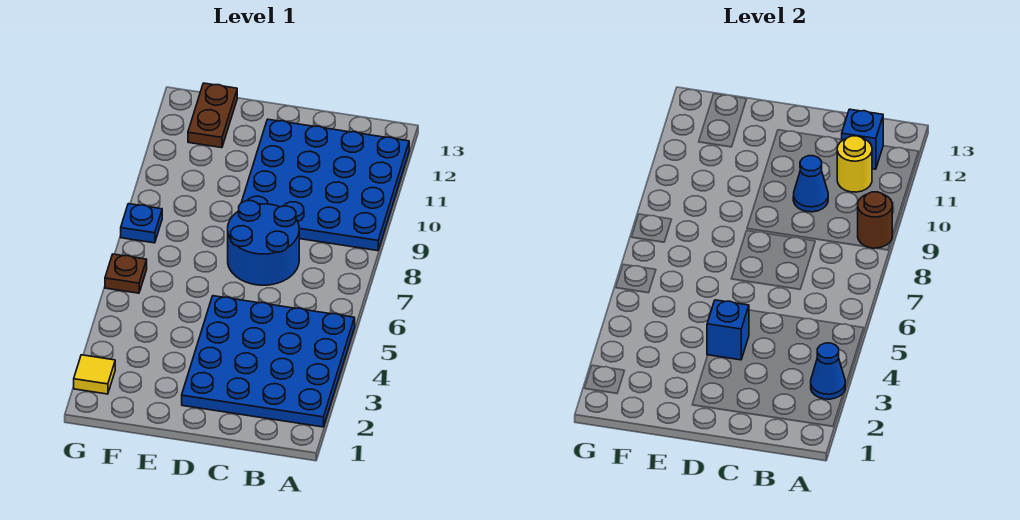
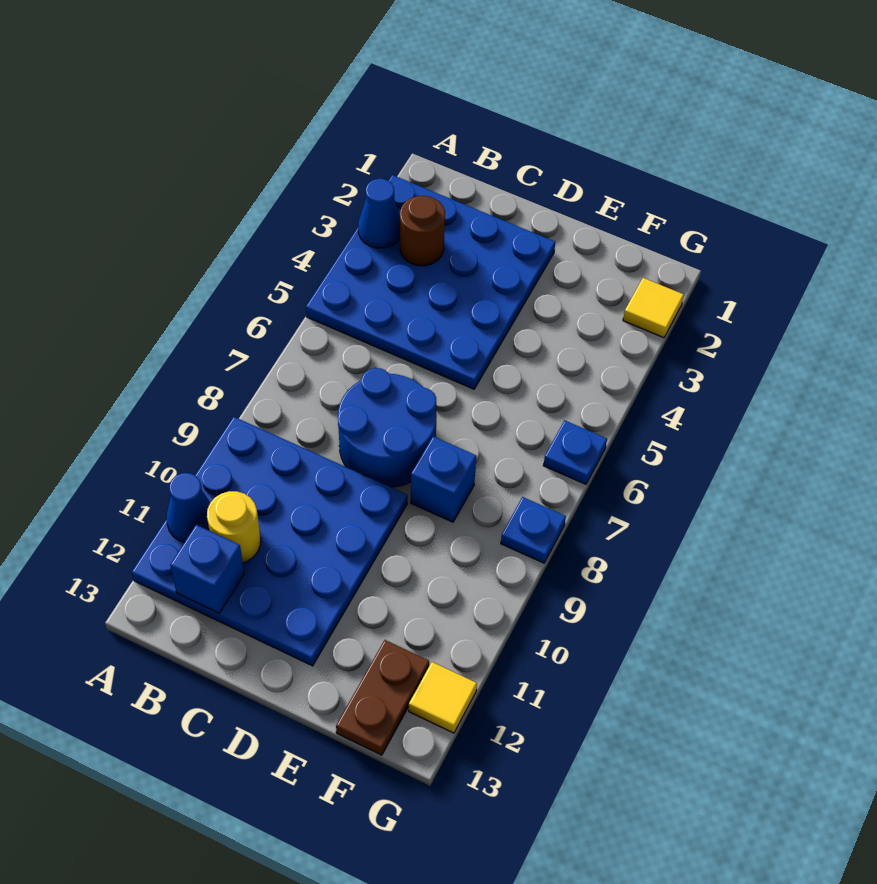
brown round brick A9 level 2 -> brown round brick B3 level 2
blue cone C10 level 2 -> blue cone A11 level 2
blue brick D4 level 2 -> blue brick E8 level 1
brown plate G6 level 1 -> blue plate G6 level 1
none -> yellow tile G12 level 1

